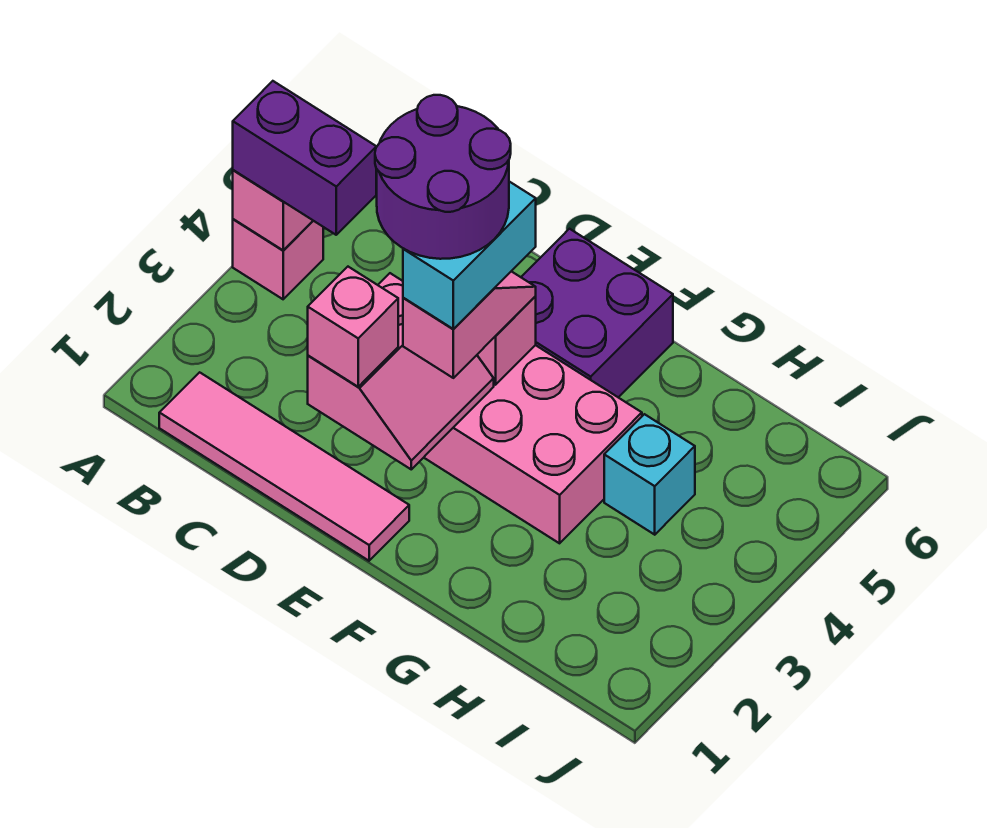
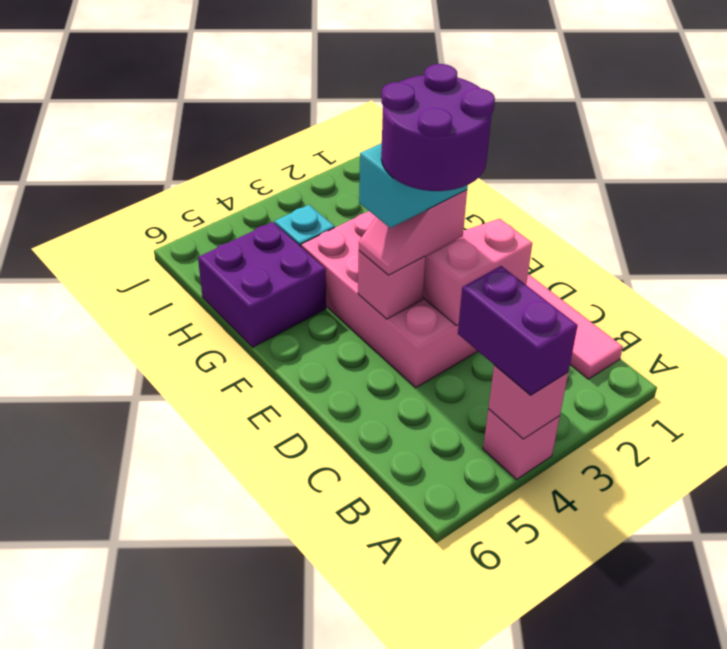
pink brick D2 level 3 -> none
purple brick E5:F6 level 1 -> purple brick G5:H6 level 1

